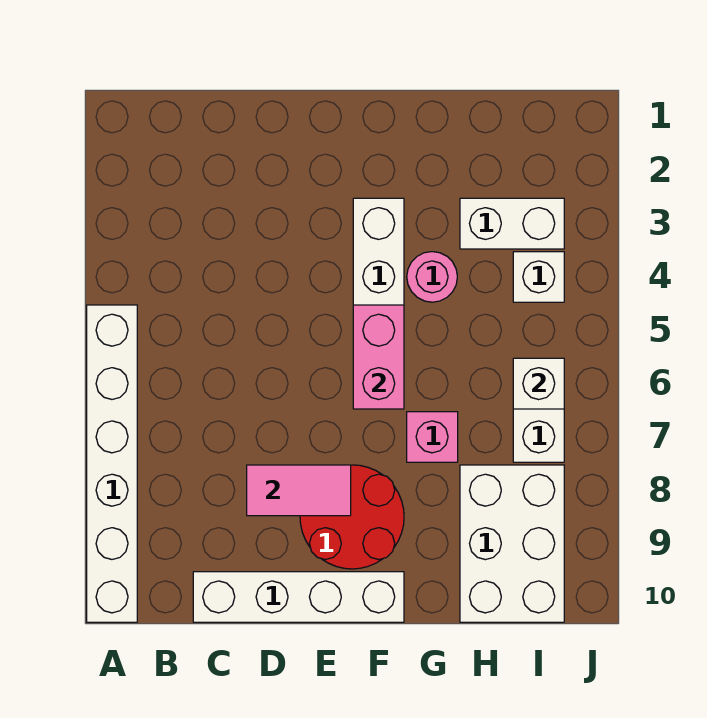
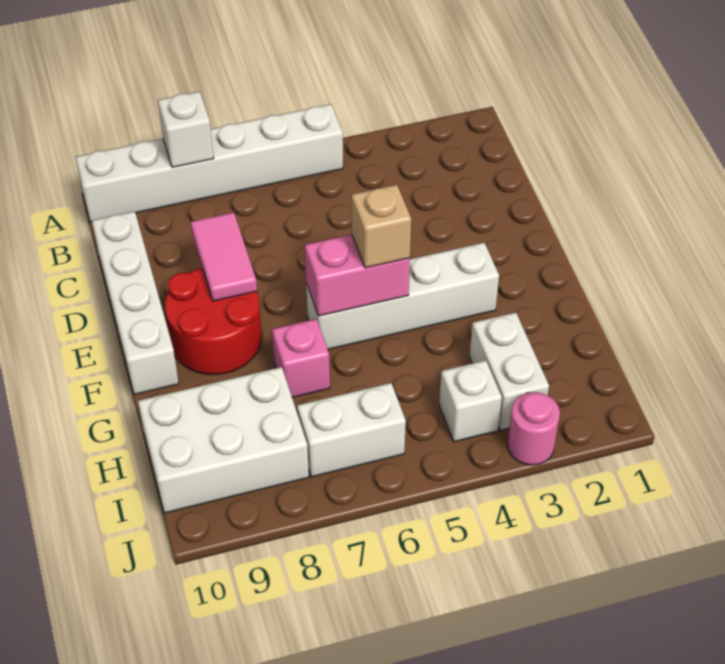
none -> tan brick F5 level 3
pink round brick G4 level 1 -> pink round brick J3 level 1
white brick I6 level 2 -> white brick A8 level 2

